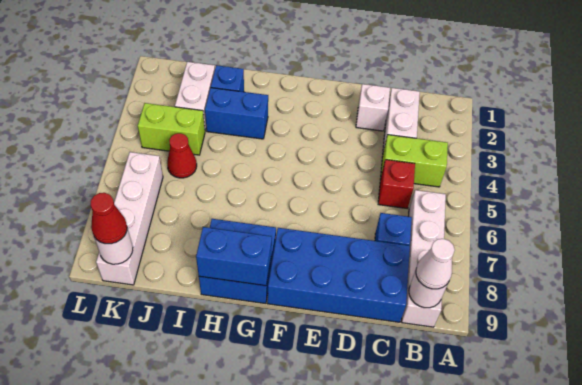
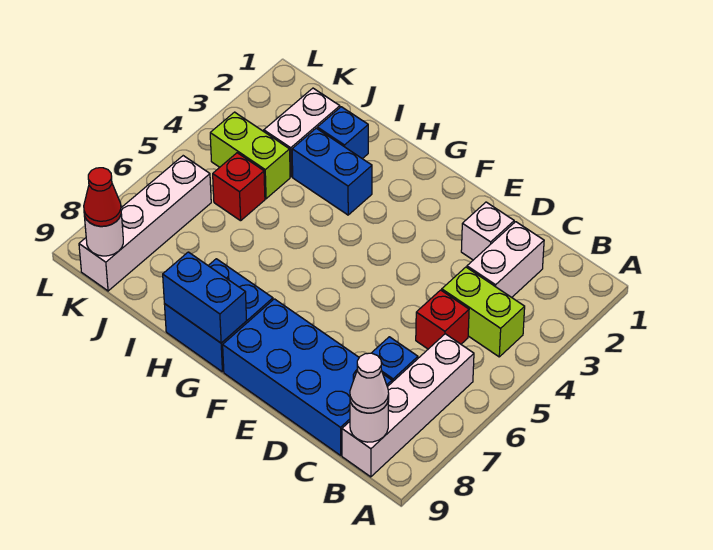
red cone J5 level 1 -> red brick J5 level 1

